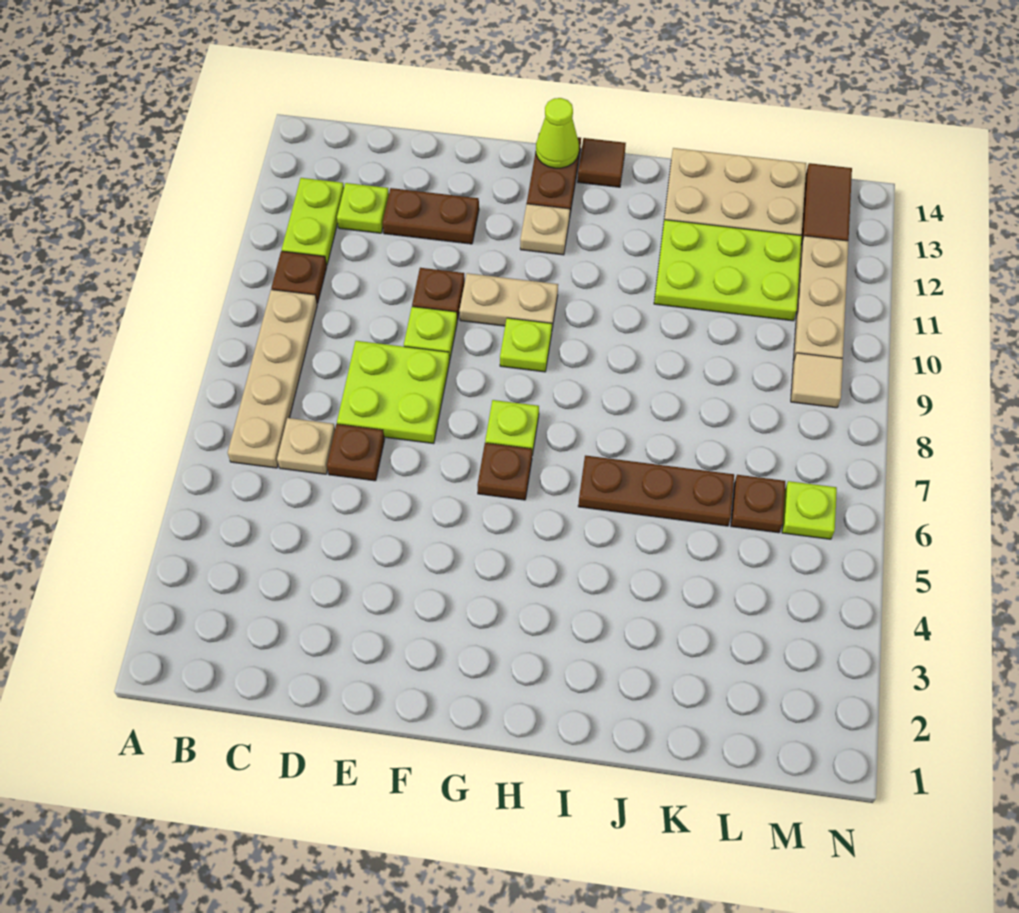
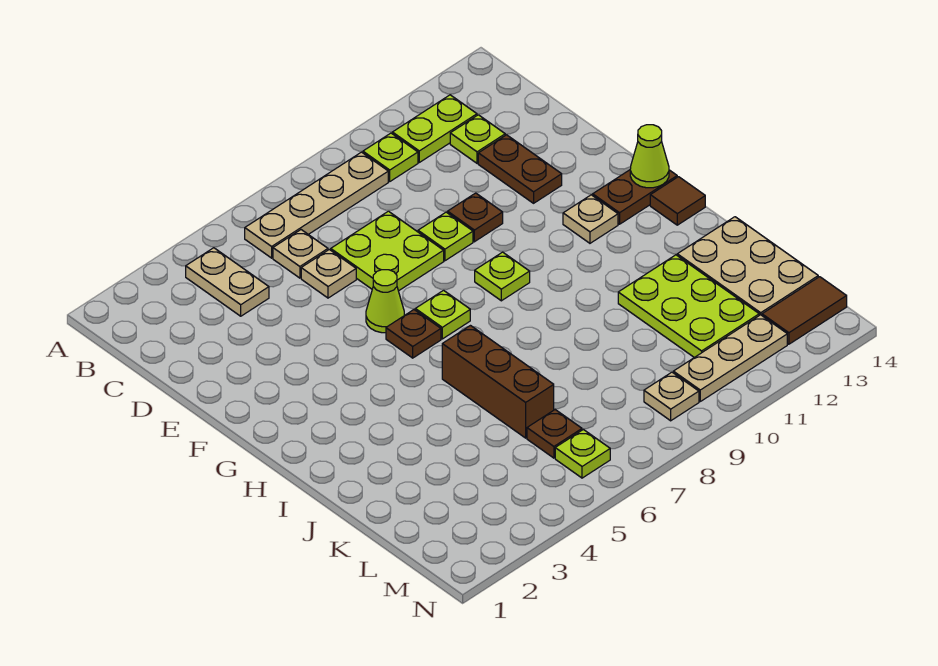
brown plate B10 level 1 -> lime plate B10 level 1
brown plate D6 level 1 -> tan plate D6 level 1
none -> lime cone F6 level 1
tan plate F10:G10 level 1 -> tan plate B4:C4 level 1
brown plate I6:K6 level 1 -> brown brick I6:K6 level 1
tan tile M9 level 1 -> tan plate M9 level 1

